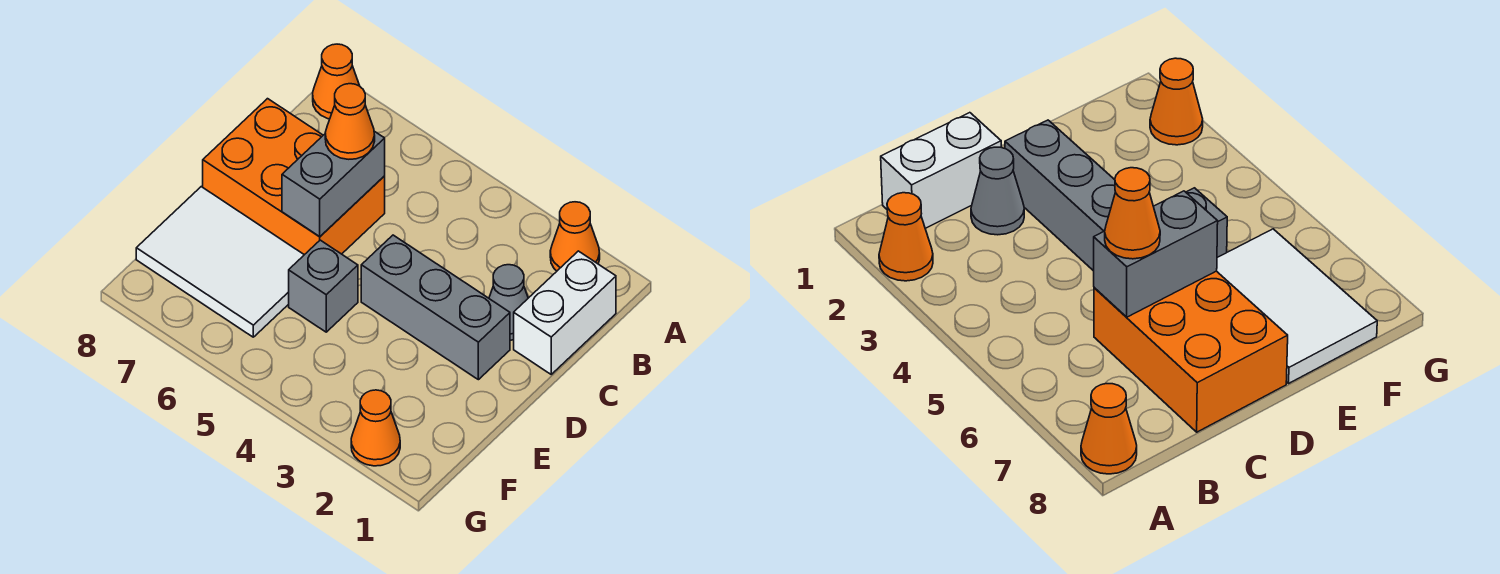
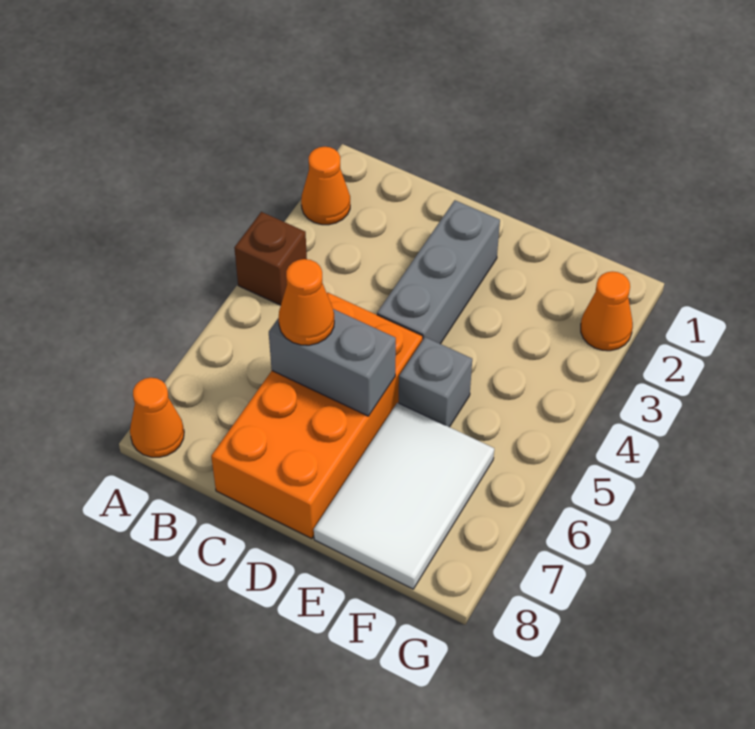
none -> brown brick A4 level 1
white brick B1:C1 level 1 -> none
grey cone C2 level 1 -> none
orange brick C6:D8 level 1 -> orange brick C5:D8 level 1

